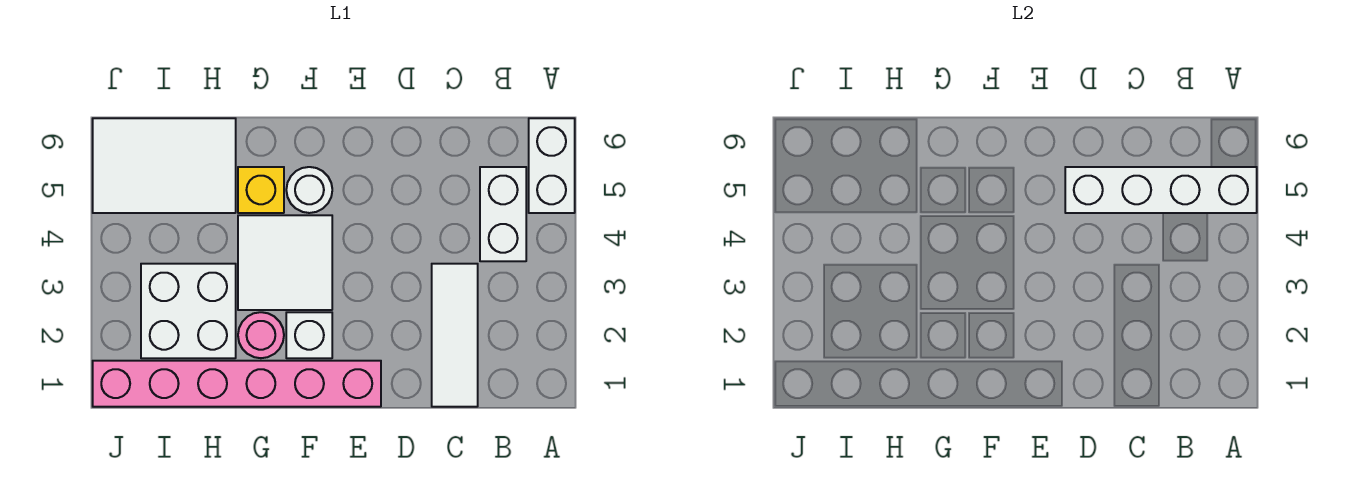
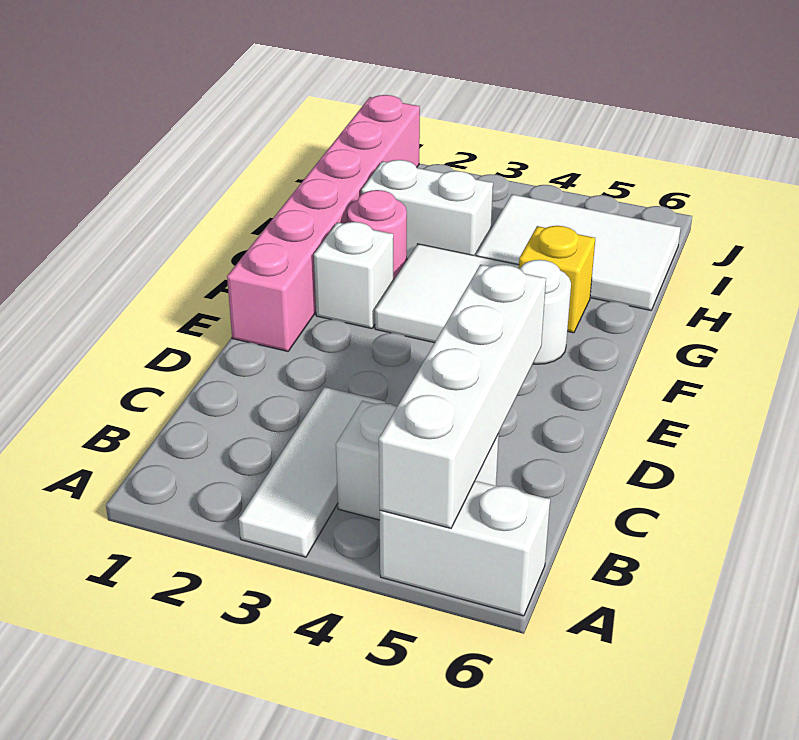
white tile C1:C3 level 1 -> white tile A3:C3 level 1
white brick H2:I3 level 1 -> white brick H2:H3 level 1
white tile H5:J6 level 1 -> white tile H4:I6 level 1

